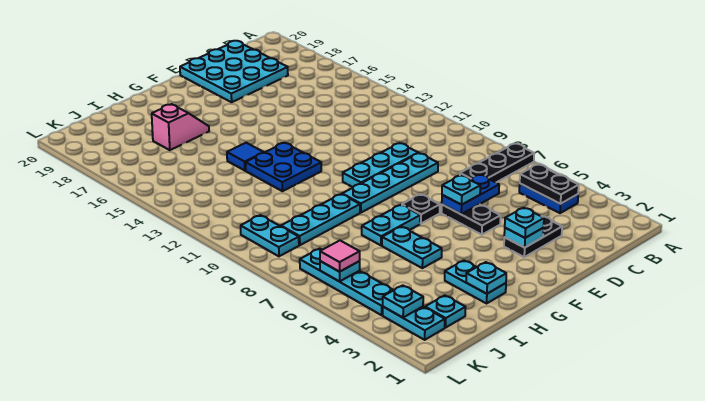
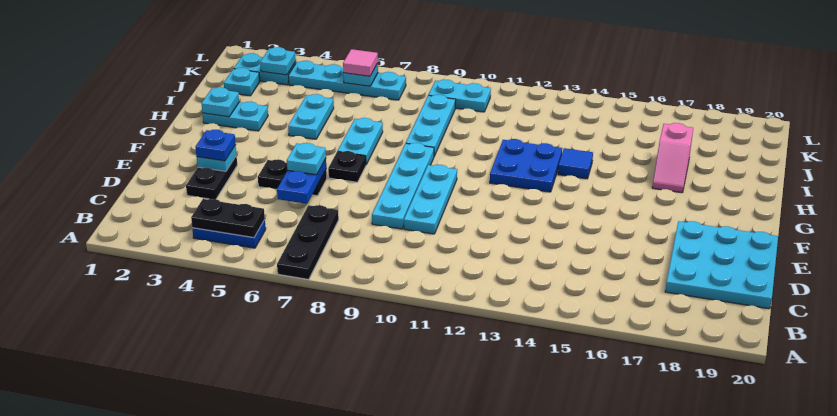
cyan plate E3 level 3 -> blue plate E3 level 3
cyan plate H5:H6 level 1 -> cyan plate H5:I5 level 1

